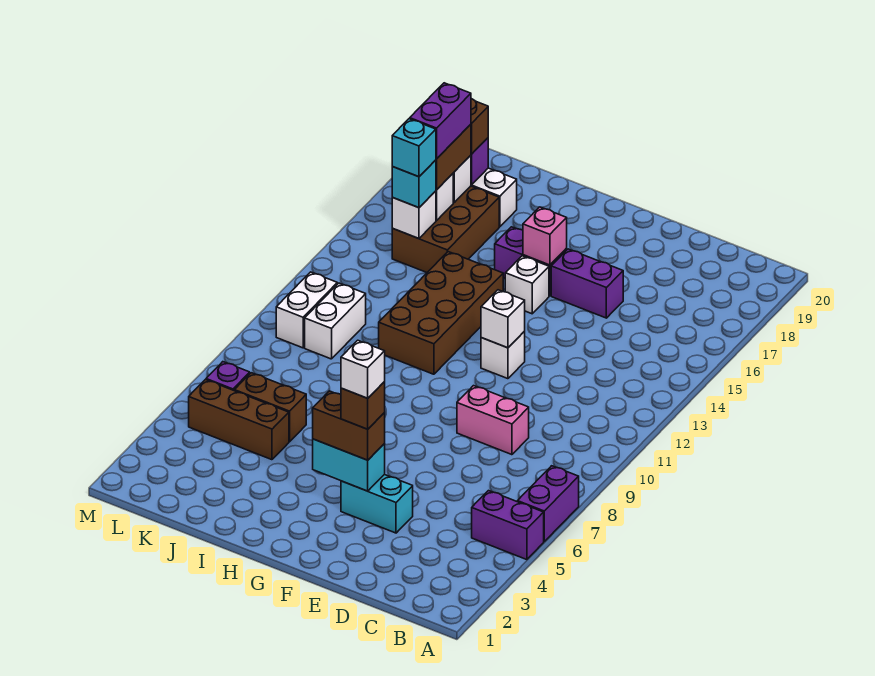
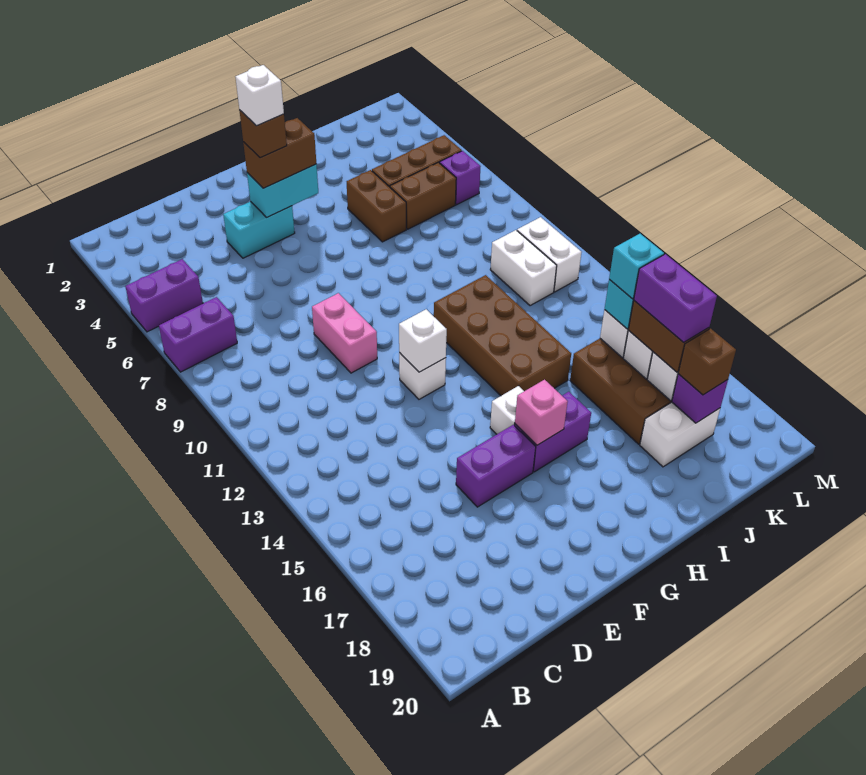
purple brick A6:A7 level 1 -> purple brick A7:B7 level 1
pink brick D9:E9 level 1 -> pink brick E9:E10 level 1
none -> brown brick I5:I6 level 1

